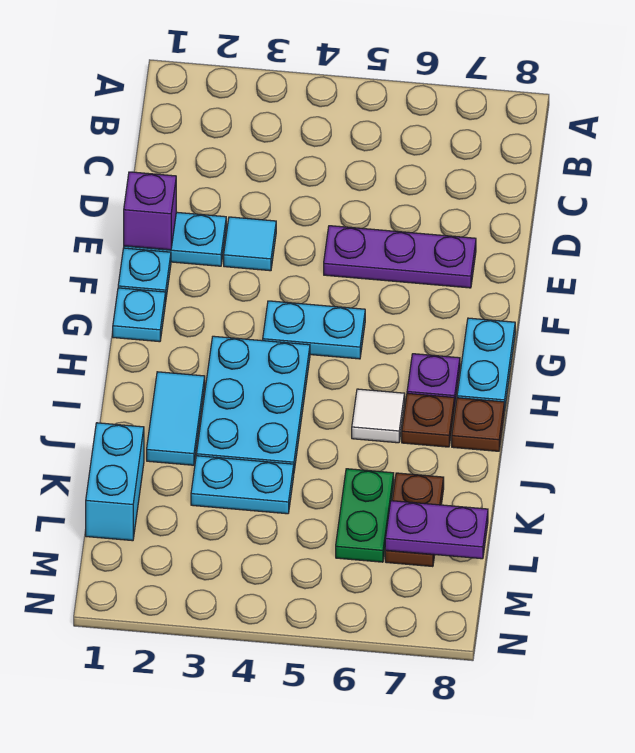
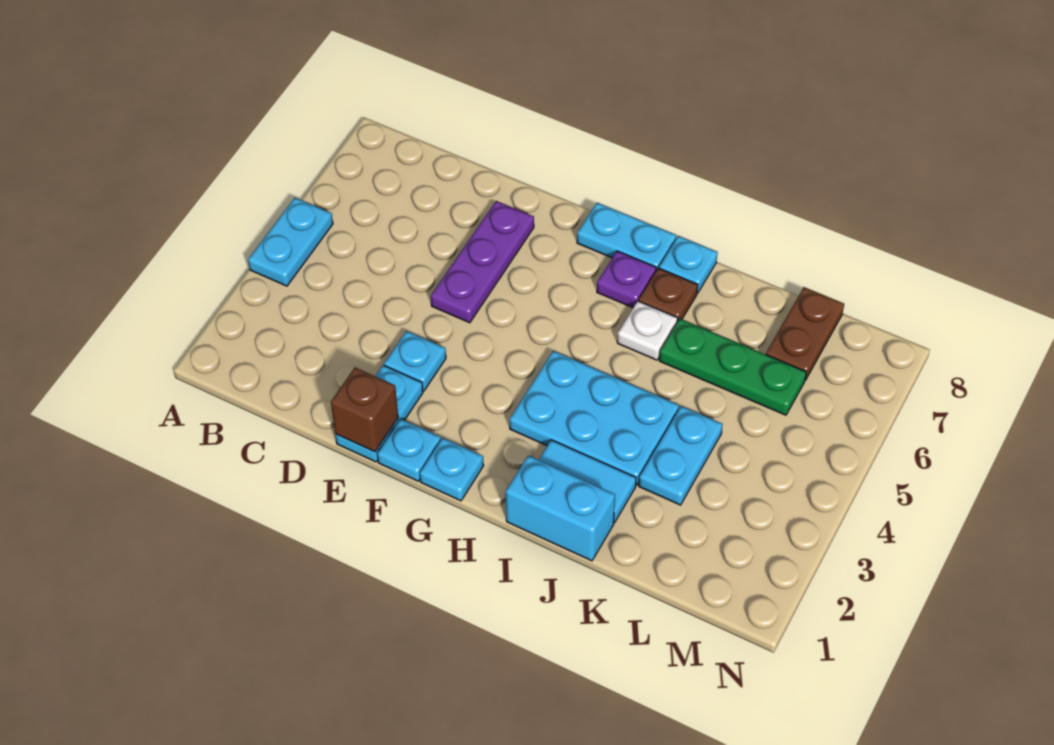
purple brick E1 level 2 -> brown brick E1 level 2
cyan tile E3 level 1 -> cyan plate E3 level 1
cyan plate G4:G5 level 1 -> cyan plate A4:A5 level 1
white tile I6 level 1 -> white plate I6 level 1
brown plate I8 level 1 -> cyan plate I8 level 1
cyan brick K1:L1 level 1 -> cyan brick I1:J1 level 1
green plate K6:L6 level 1 -> green plate J6:L6 level 1
brown plate K7:L7 level 1 -> brown plate L7:L8 level 1
purple plate L7:L8 level 2 -> none

